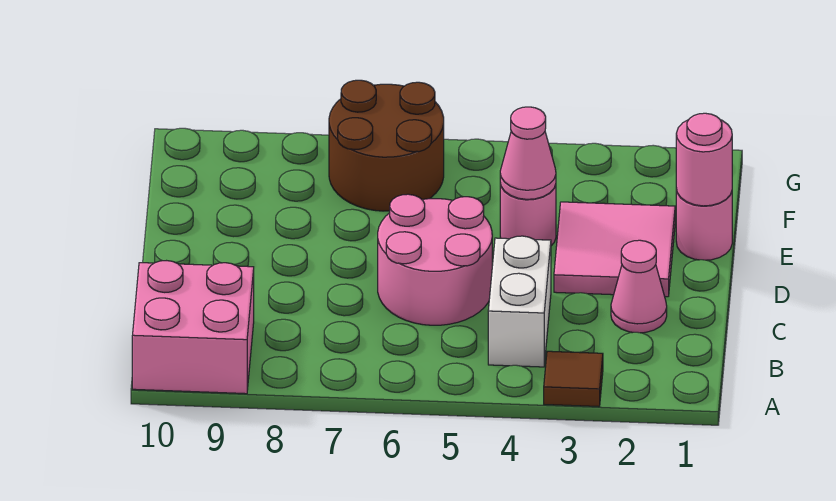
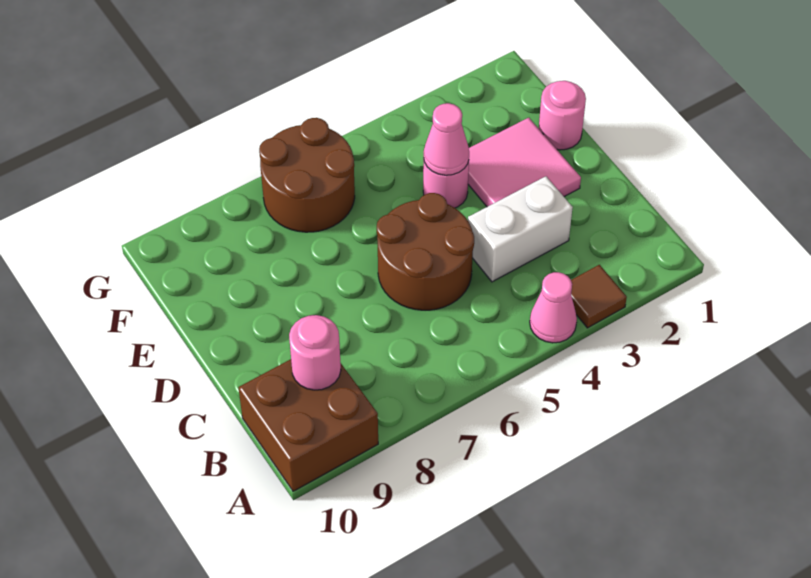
pink brick A9:B10 level 1 -> brown brick A9:B10 level 1
white brick B4:C4 level 1 -> white brick C3:C4 level 1
pink cone C2 level 1 -> pink cone A4 level 1
pink round brick C5:D6 level 1 -> brown round brick C5:D6 level 1
pink round brick E1 level 2 -> pink round brick B9 level 2

